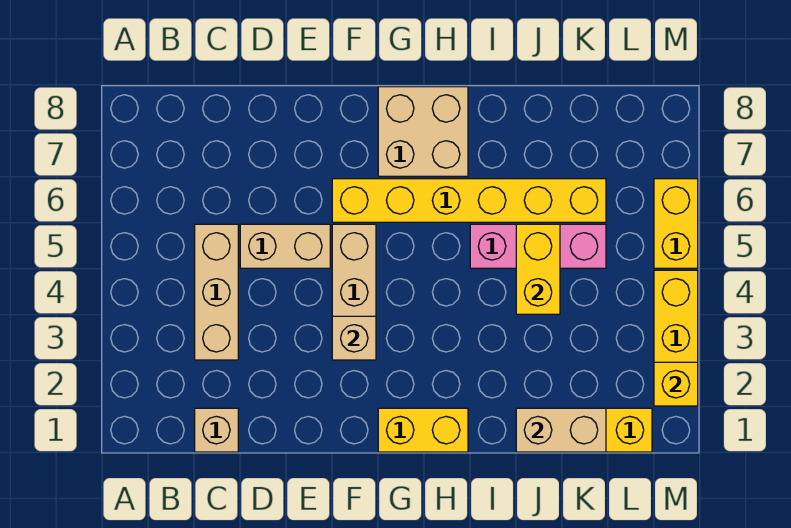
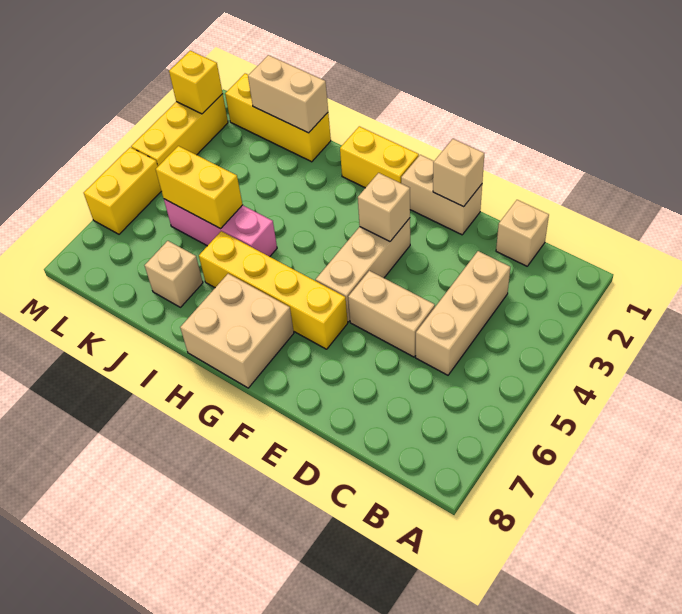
none -> tan brick E1:F1 level 1
none -> tan brick E1 level 2
yellow brick F6:K6 level 1 -> yellow brick F6:I6 level 1
yellow brick J4:J5 level 2 -> yellow brick J5:K5 level 2
none -> tan brick J7 level 1

